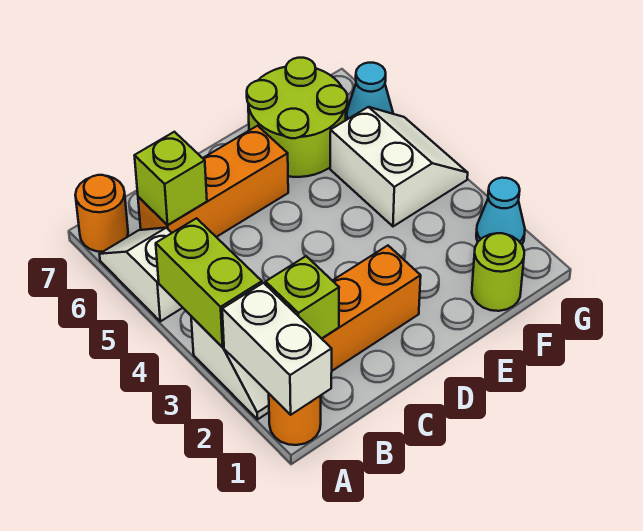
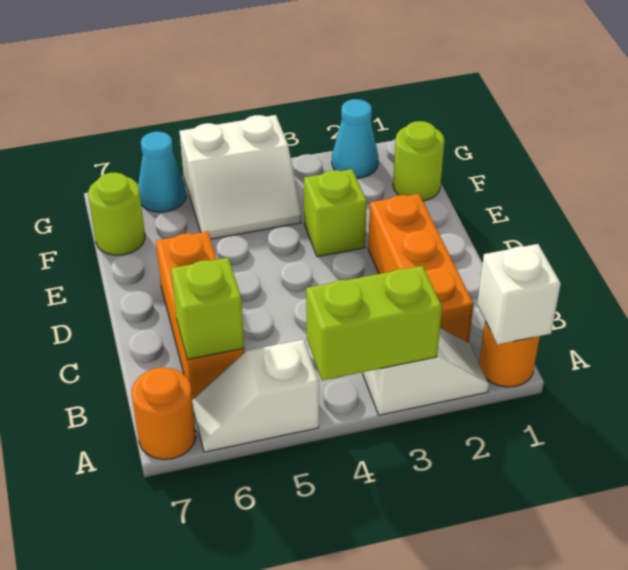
white brick A1:A2 level 2 -> white brick A1 level 2
lime brick B2 level 2 -> lime brick E3 level 1
lime round brick E6:F7 level 1 -> lime round brick F7 level 1
white slope F4:G5 level 1 top F -> white slope F4:G5 level 1 top G

